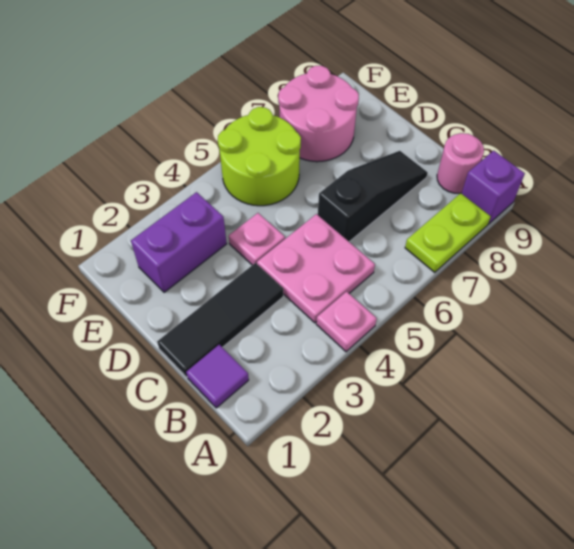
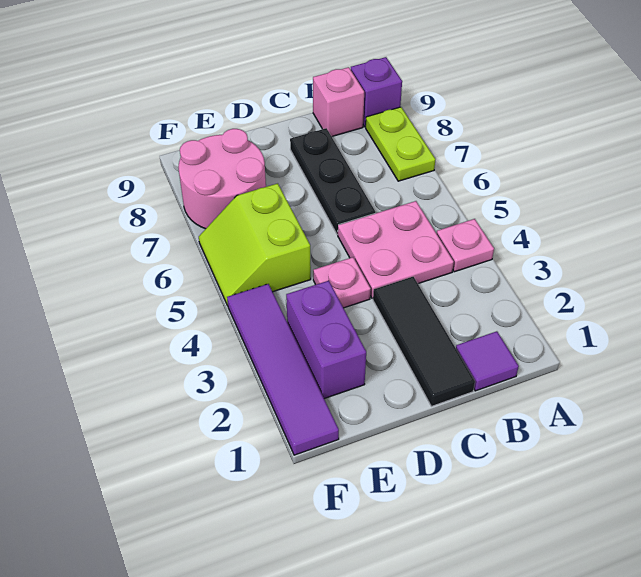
pink round brick B9 level 1 -> pink brick B9 level 1
black slope C6:C8 level 1 top 6 -> black plate C6:C8 level 1
lime round brick E5:F6 level 1 -> lime slope E5:F6 level 1 top E
none -> purple tile F1:F4 level 1

